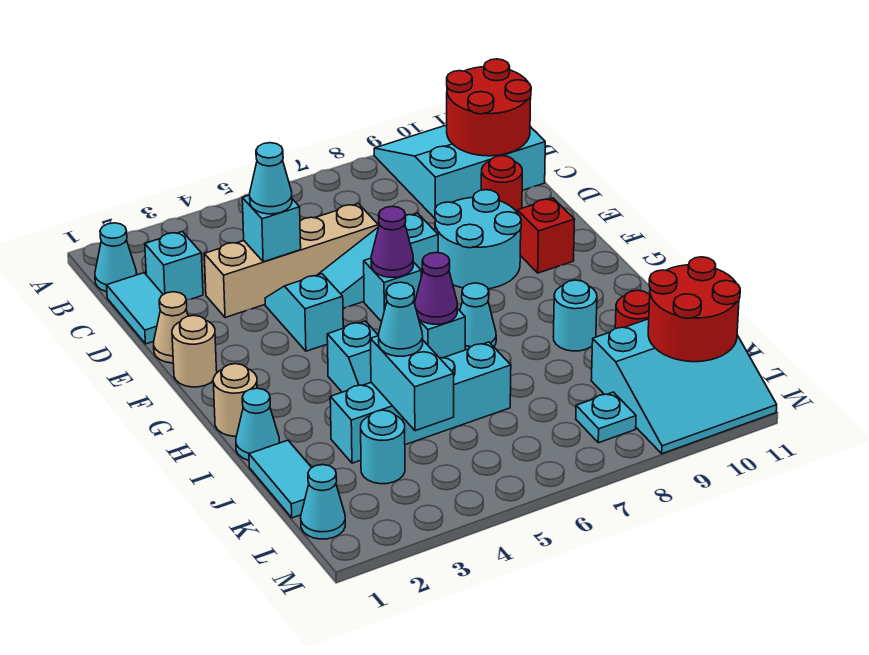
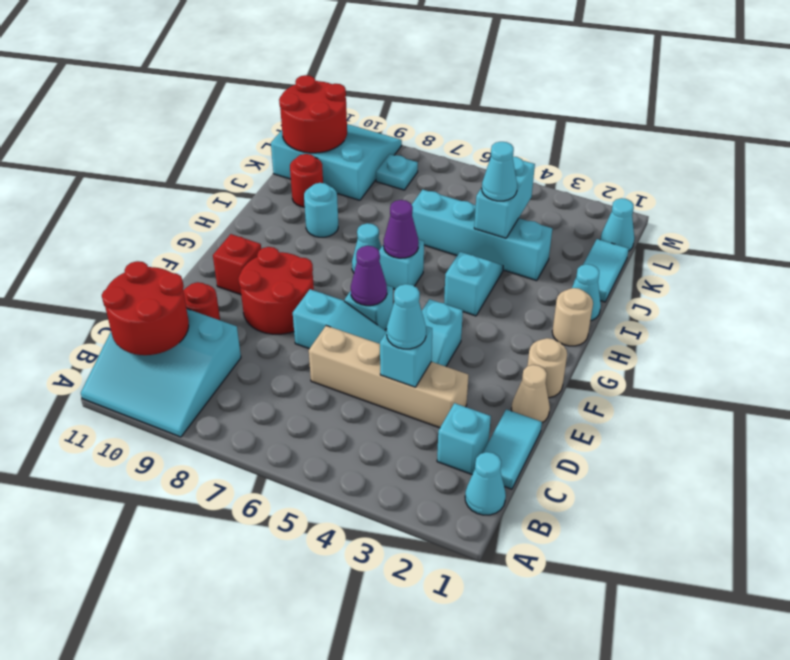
cyan round brick E8:F9 level 1 -> red round brick E8:F9 level 1
cyan round brick K3 level 1 -> none

